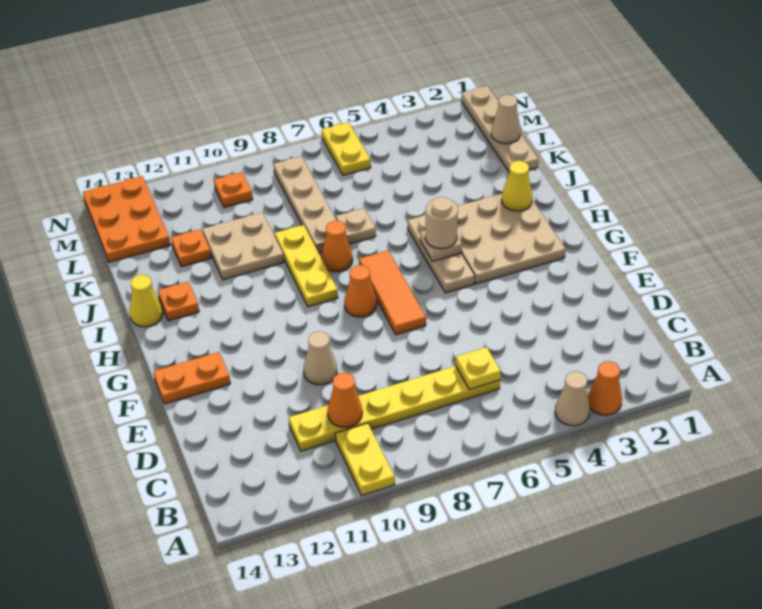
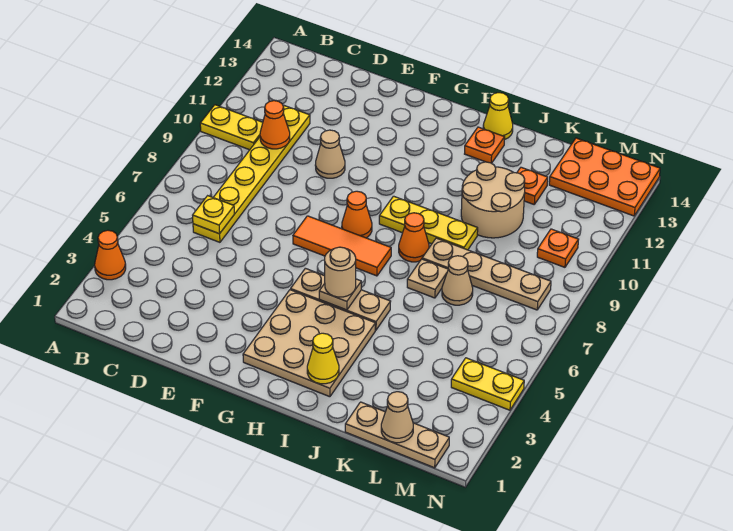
tan cone A4 level 1 -> tan cone K7 level 1
orange plate F13:F14 level 1 -> none
tan plate J10:K11 level 1 -> tan round brick J10:K11 level 1
tan plate K1:N1 level 1 -> tan plate K1:M1 level 1
yellow plate M6:N6 level 1 -> yellow plate M4:N4 level 1

